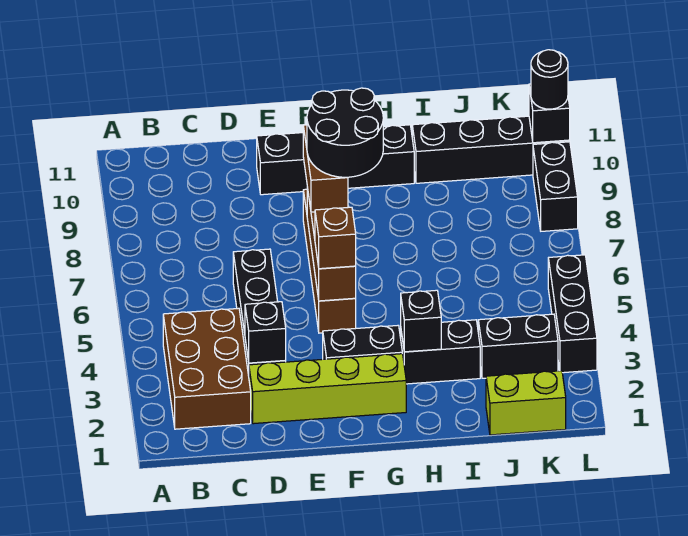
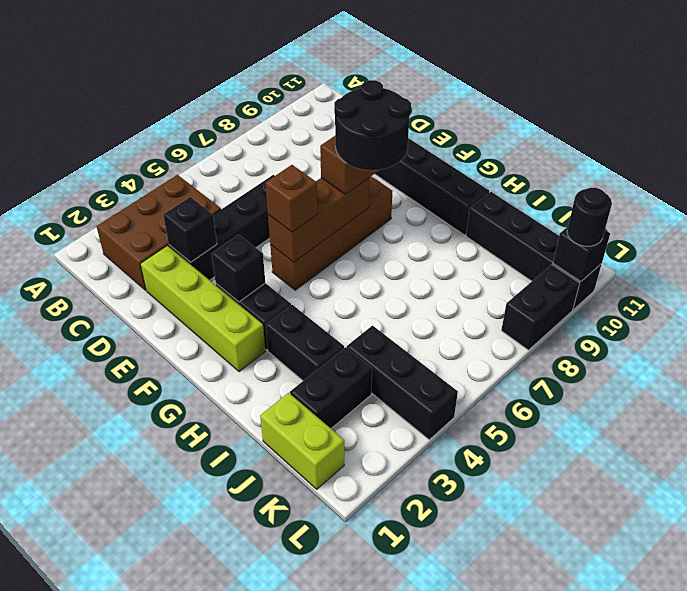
black brick H3 level 2 -> black brick F3 level 2
black brick J3:K3 level 1 -> black brick J2:J3 level 1
black brick L3:L5 level 1 -> black brick J4:L4 level 1

